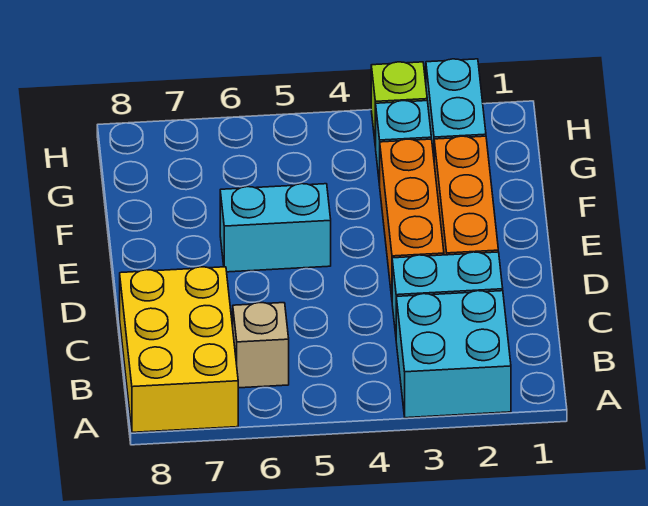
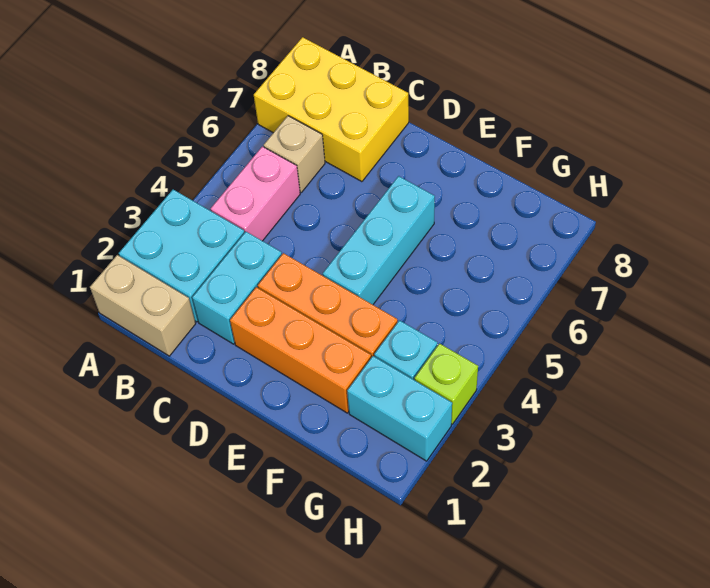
none -> tan brick A1:B1 level 1
none -> pink brick B4:B5 level 1
cyan brick E5:E6 level 1 -> cyan brick E4:E6 level 1

